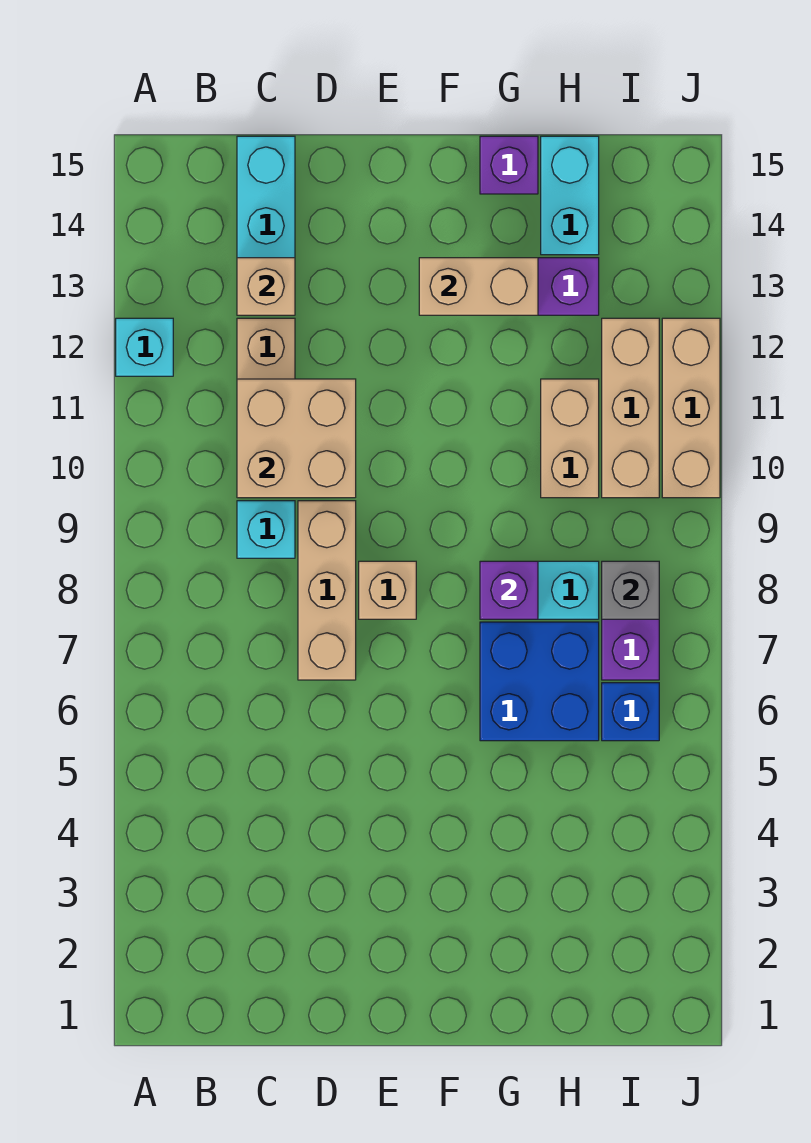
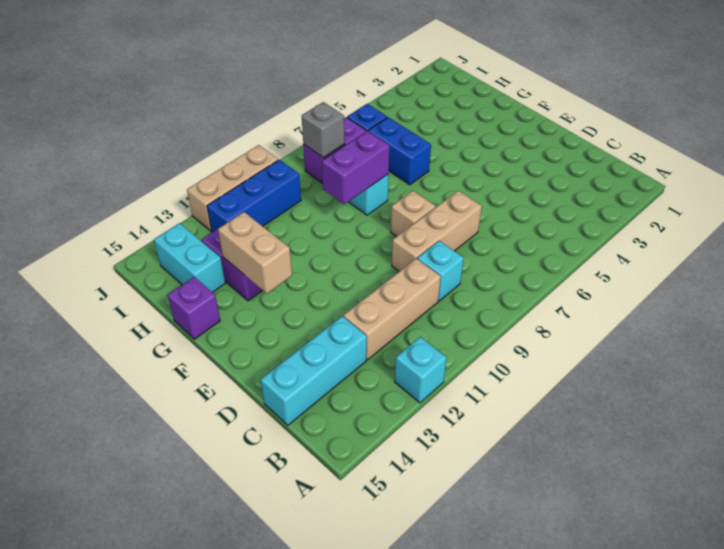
tan brick C10:D11 level 2 -> none
tan brick C13 level 2 -> none
blue brick G6:H7 level 1 -> blue brick G6:H6 level 1
purple brick G8 level 2 -> purple brick G8:G9 level 2
tan brick H10:H11 level 1 -> none
cyan brick H14:H15 level 1 -> cyan brick H14:I14 level 1
tan brick I10:I12 level 1 -> blue brick I10:I12 level 1

